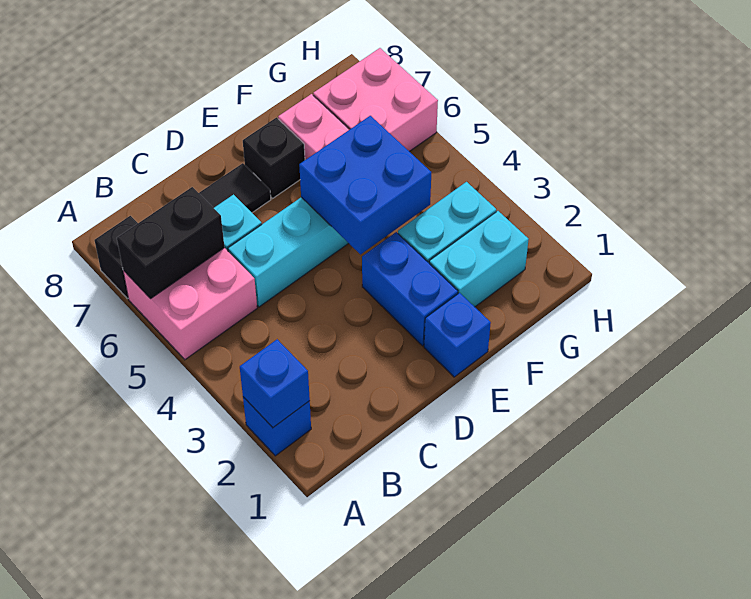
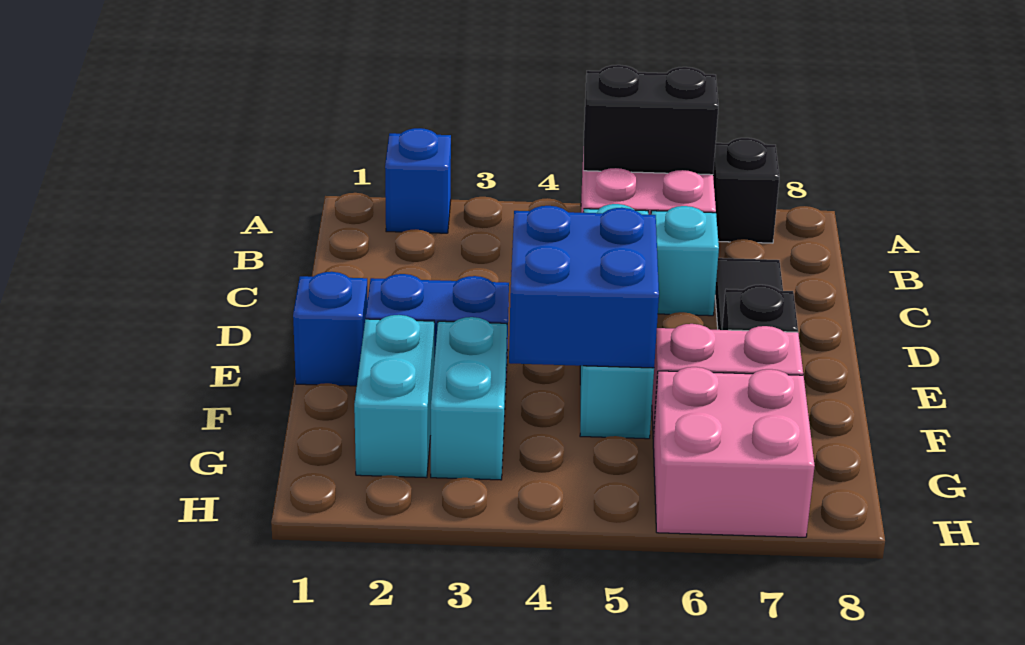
blue brick A2 level 2 -> none
black brick A6:B6 level 2 -> black brick A5:A6 level 2

